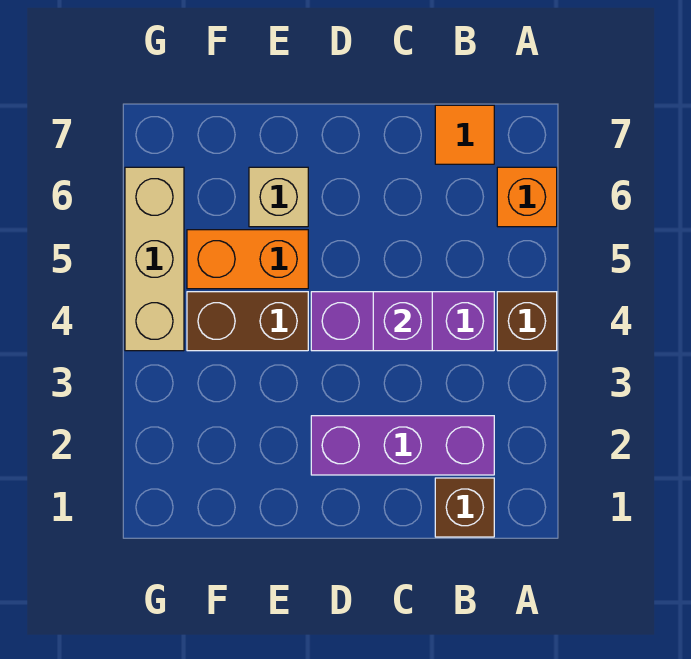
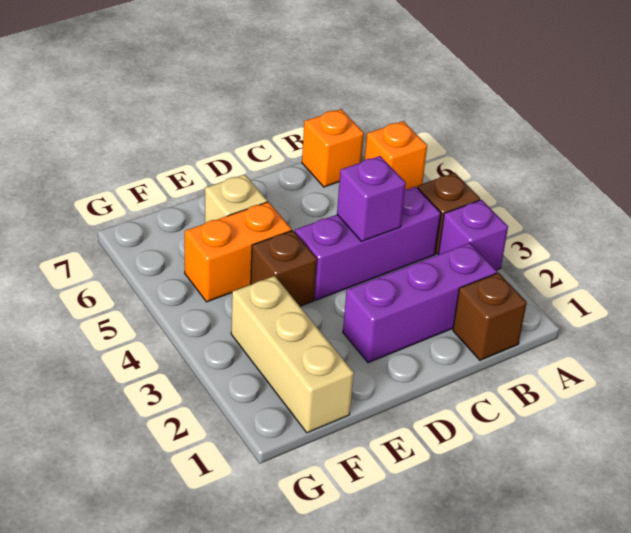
none -> purple brick A3 level 1
orange tile B7 level 1 -> orange brick B7 level 1
brown brick E4:F4 level 1 -> brown brick E4 level 1
tan brick G4:G6 level 1 -> tan brick F1:F3 level 1

